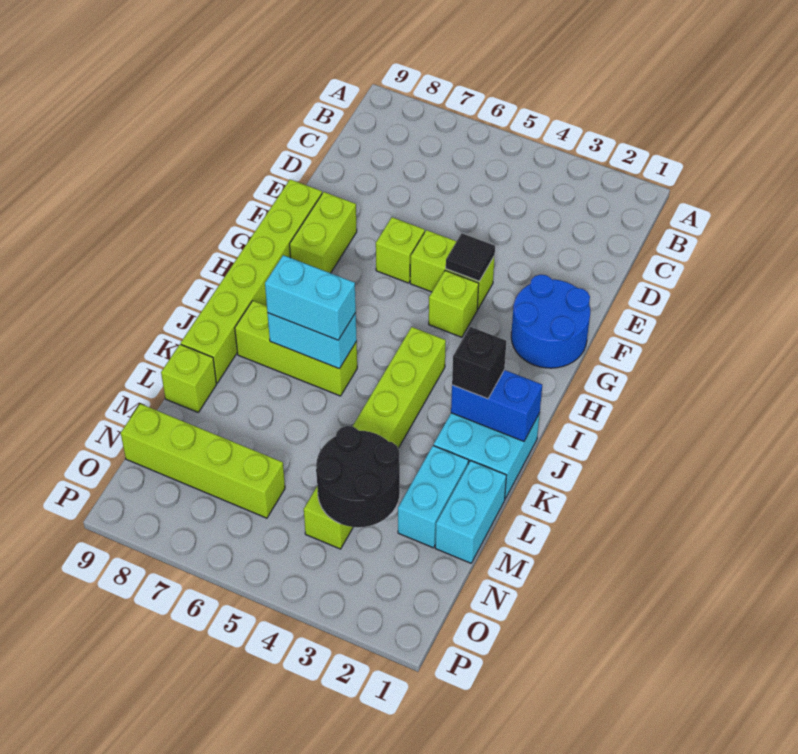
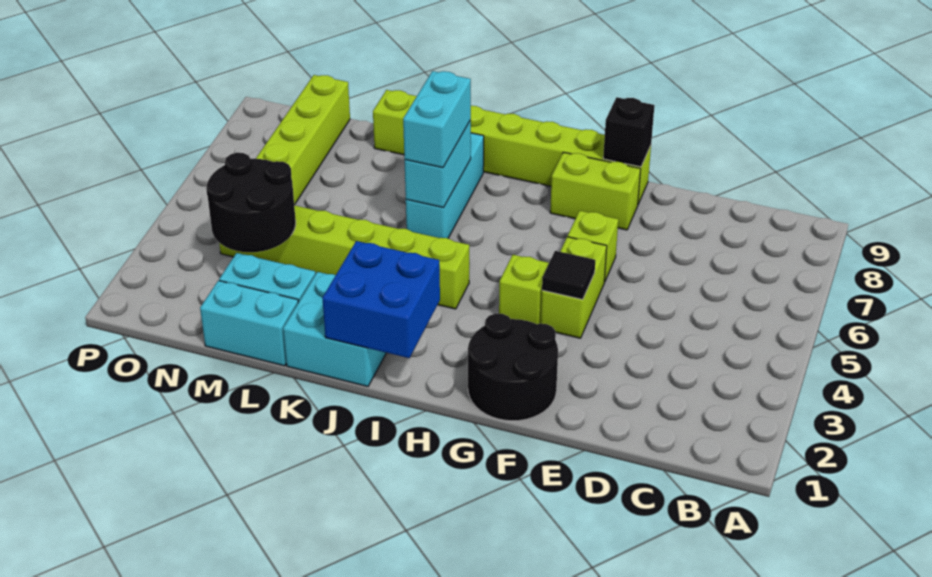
blue round brick F1:G2 level 1 -> black round brick F1:G2 level 1
blue brick J1:J2 level 2 -> blue brick I1:J2 level 2
black brick J2 level 3 -> black brick F9 level 2
lime brick J6:J8 level 1 -> cyan brick J6:J8 level 1

